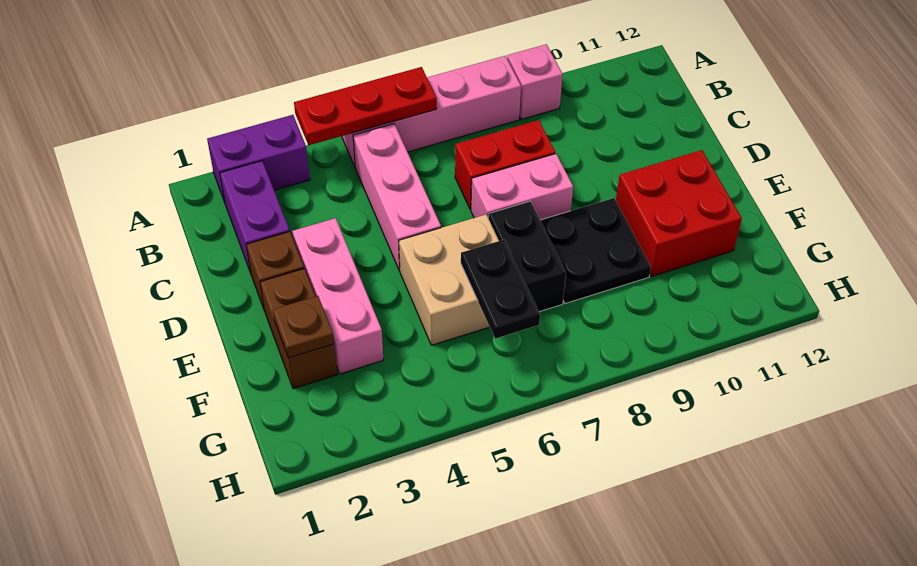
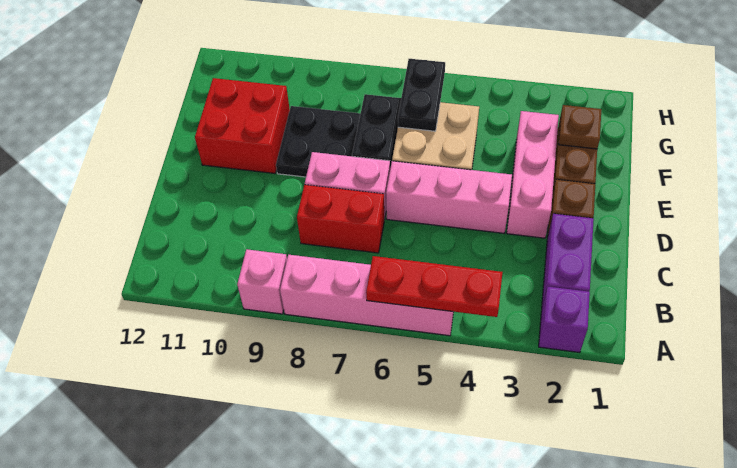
purple brick A2:A3 level 1 -> purple brick A2 level 1
pink brick B5:D5 level 1 -> pink brick D4:D6 level 1

